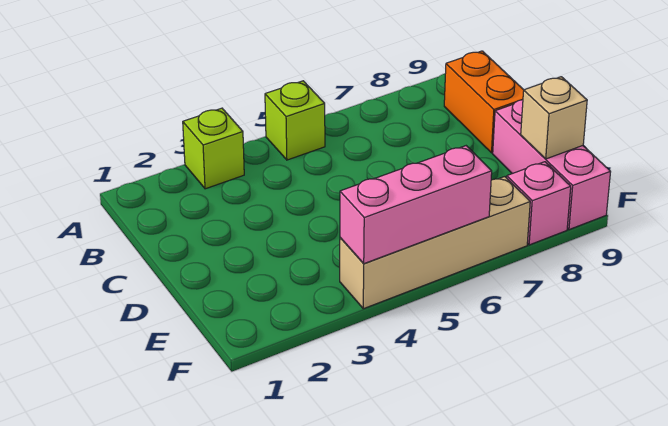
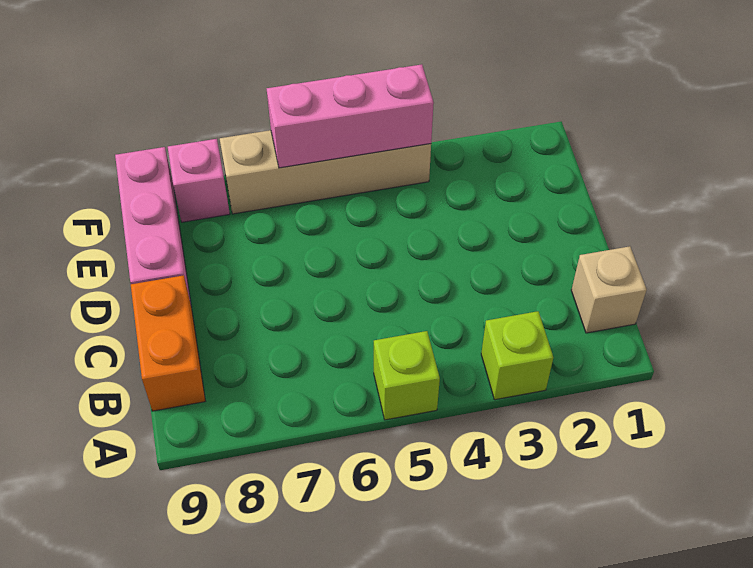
tan brick E9 level 2 -> tan brick B1 level 1

